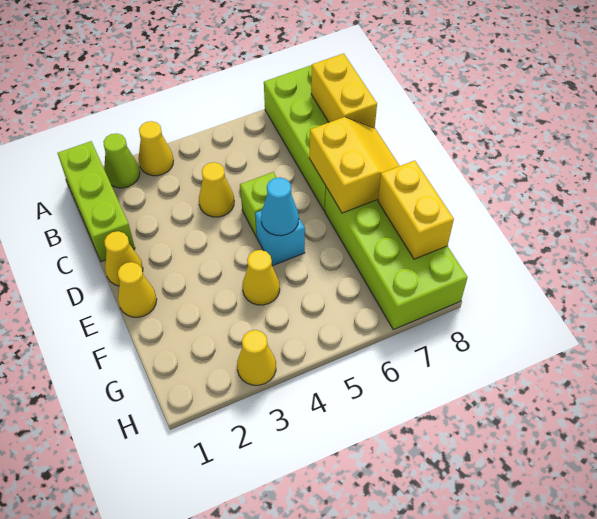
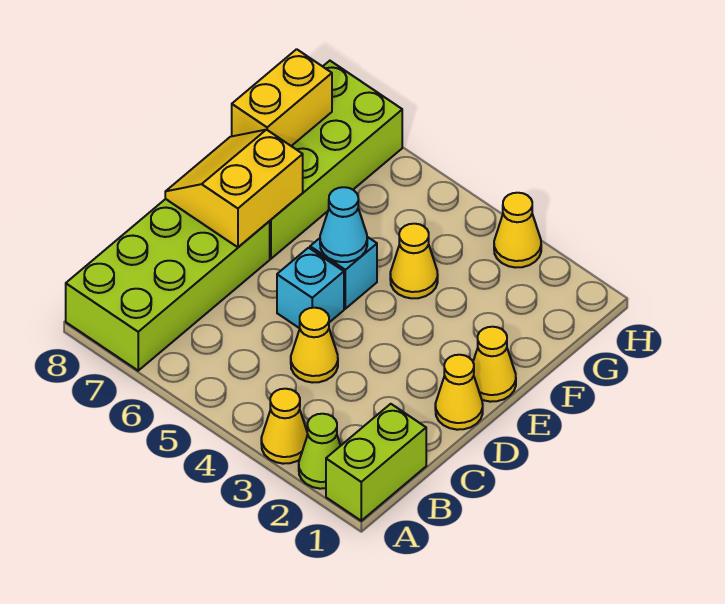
lime brick A1:C1 level 1 -> lime brick A1:B1 level 1
yellow brick B8:C8 level 2 -> none
lime brick D5 level 1 -> cyan brick D5 level 1

